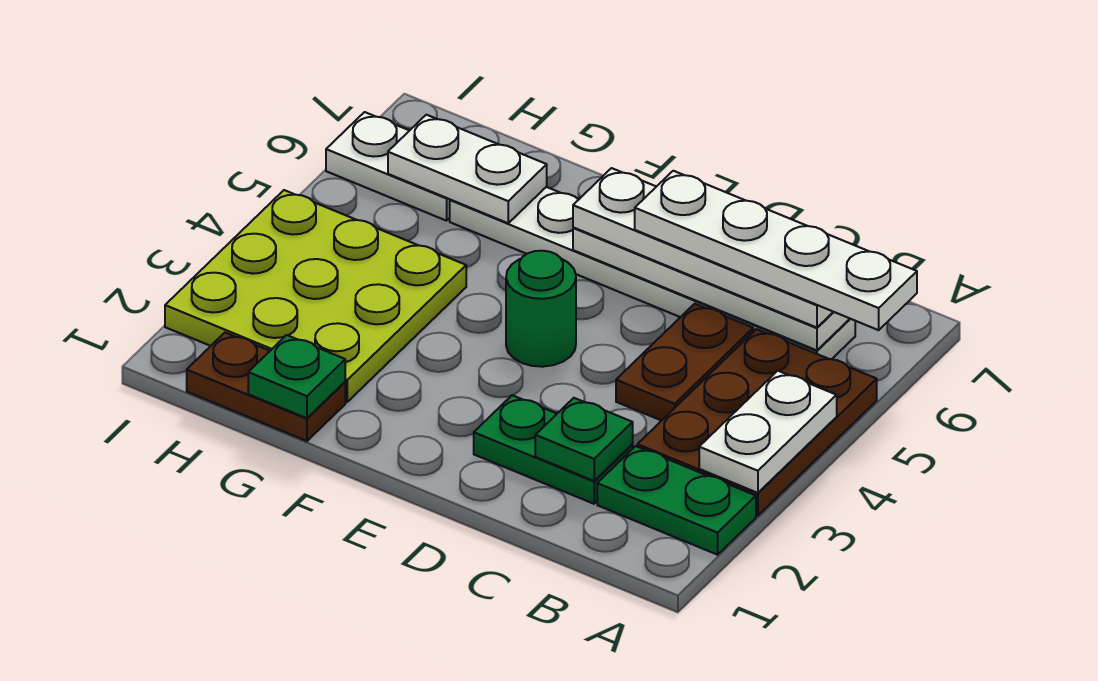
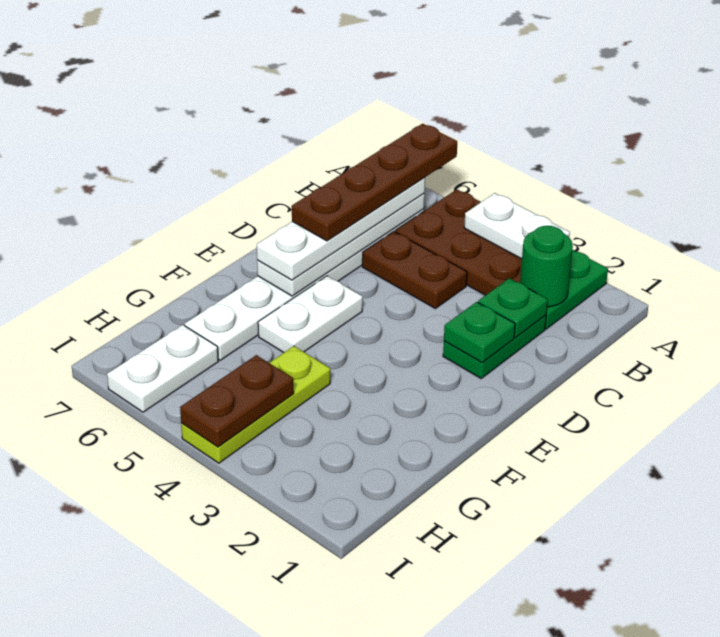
white plate A6:D6 level 4 -> brown plate A6:D6 level 4
green round brick E4 level 1 -> green round brick B2 level 2
brown plate G1:H1 level 1 -> brown plate H4:I4 level 2
green plate G1 level 2 -> green plate D2 level 2
lime plate G2:I4 level 1 -> lime plate G4:I4 level 1
white plate G6:H6 level 2 -> white plate E5:F5 level 1

